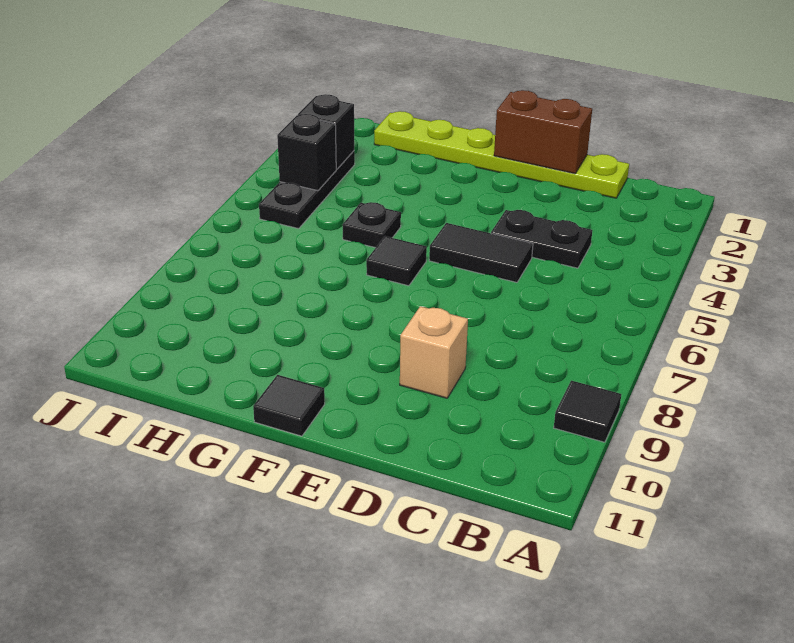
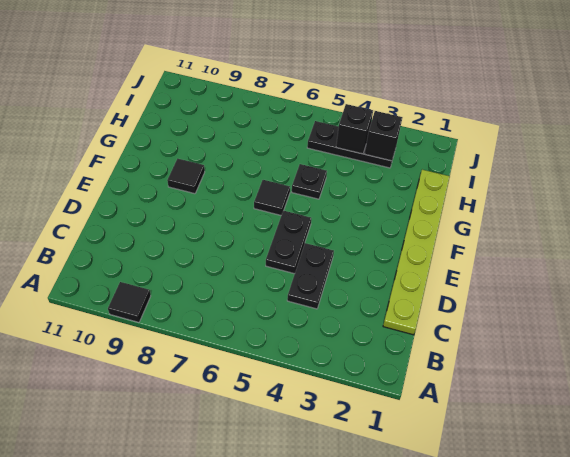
brown brick D1:E1 level 2 -> none
black tile D5:E5 level 1 -> black plate D5:E5 level 1
tan brick D9 level 1 -> none
black tile F11 level 1 -> black tile F9 level 1

